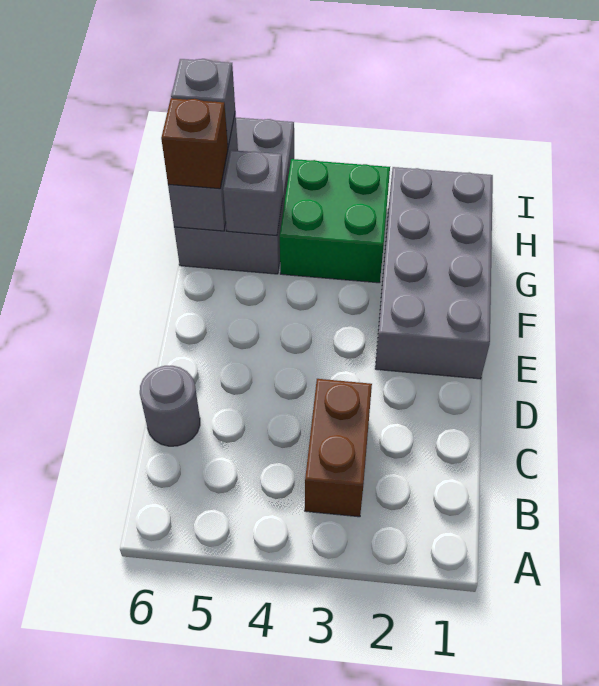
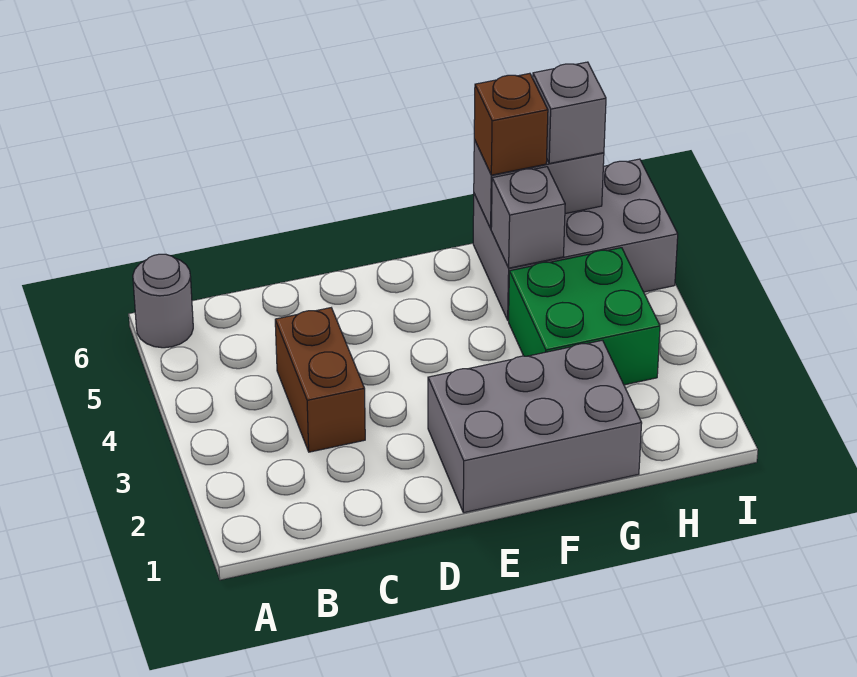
brown brick B3:C3 level 1 -> brown brick C3:C4 level 1
grey round brick C6 level 1 -> grey round brick A6 level 1
grey brick E1:H2 level 1 -> grey brick E1:G2 level 1

